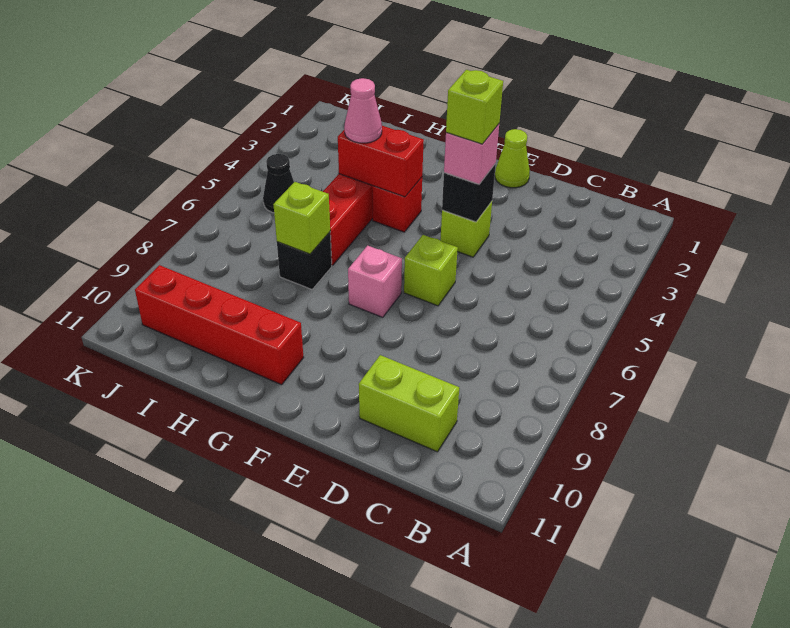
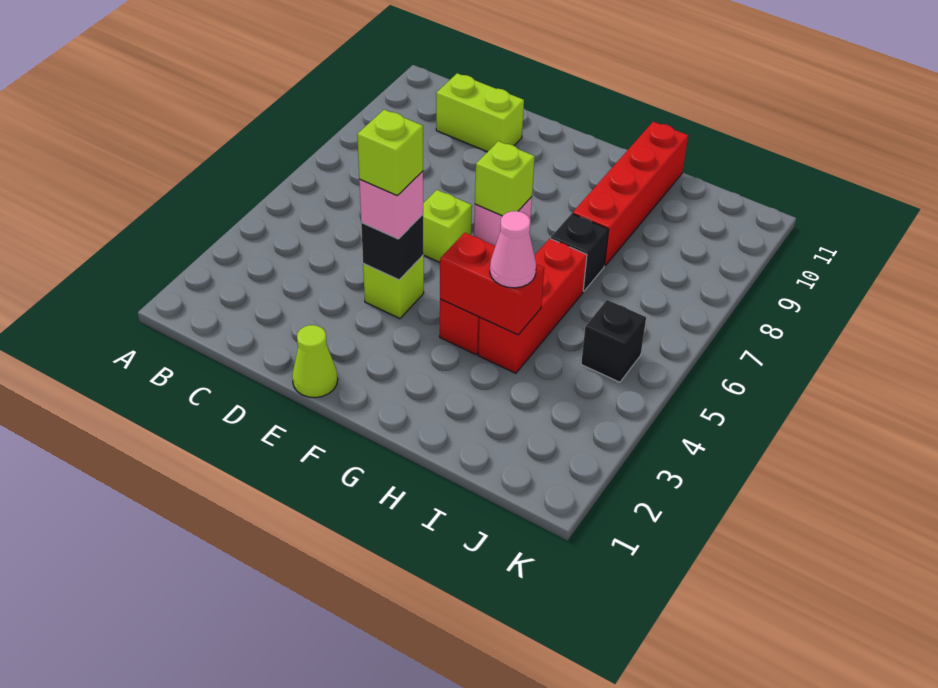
red brick G10:J10 level 1 -> red brick H8:H11 level 1
lime brick H7 level 2 -> lime brick F7 level 2
black cone J5 level 1 -> black brick J5 level 1

